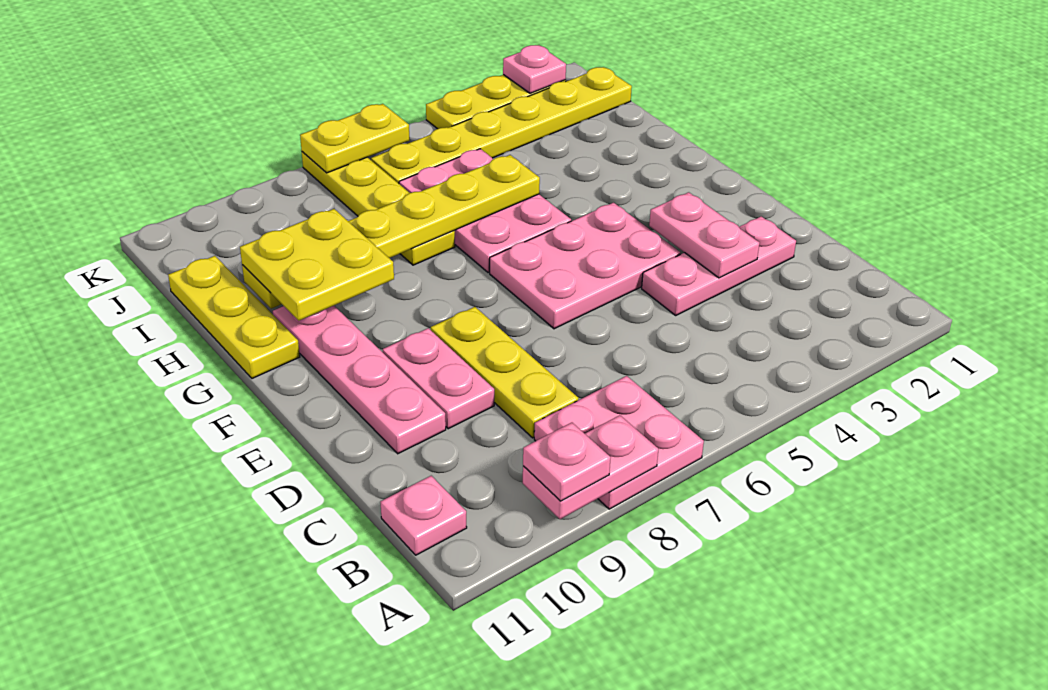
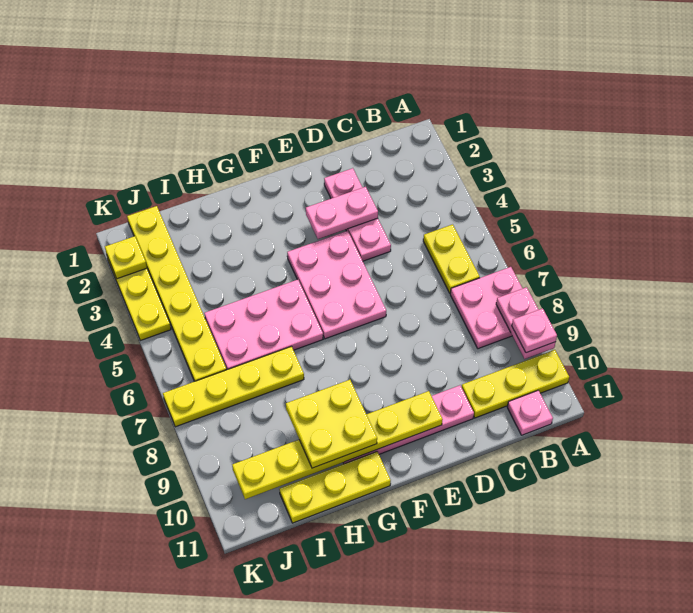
yellow plate C8:E8 level 1 -> yellow plate A10:C10 level 1
pink plate D9:E9 level 1 -> none
yellow plate H5:H10 level 2 -> yellow plate E10:J10 level 2
pink plate K2 level 2 -> yellow plate K2 level 2
yellow plate K6:K7 level 2 -> yellow plate B5:B6 level 1

